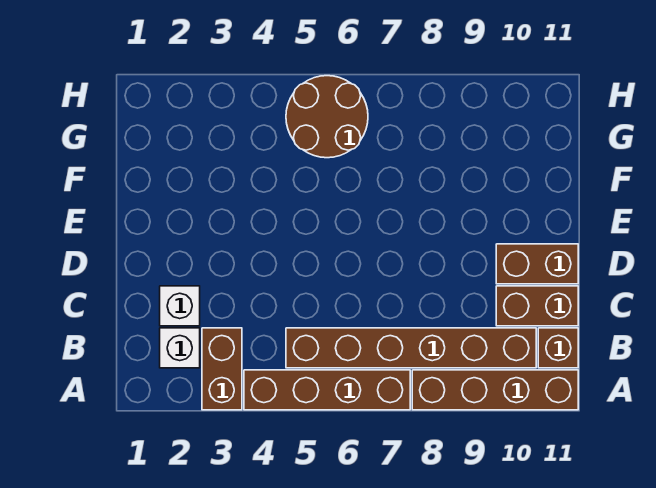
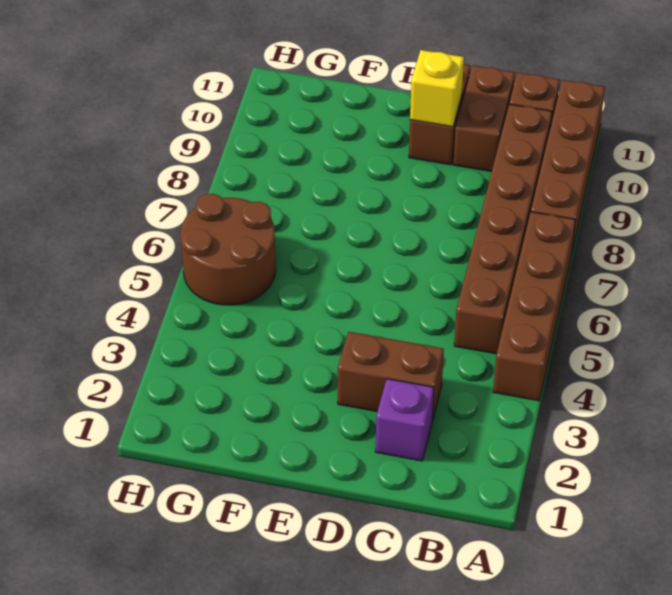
brown brick A3:B3 level 1 -> brown brick C3:D3 level 1
white brick B2 level 1 -> none
white brick C2 level 1 -> purple brick C2 level 1
none -> yellow brick D10 level 2

